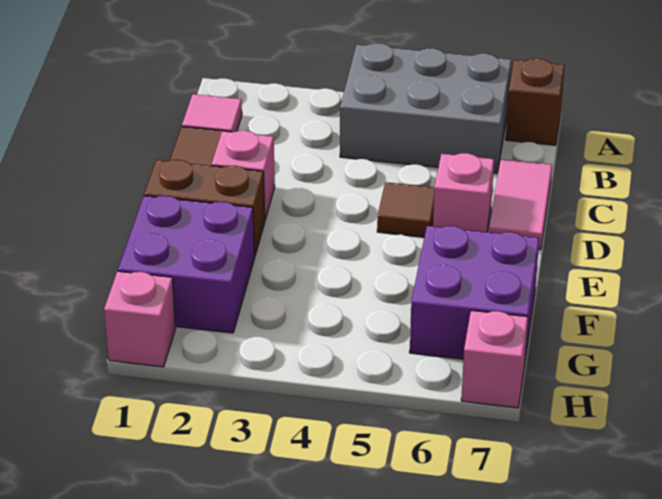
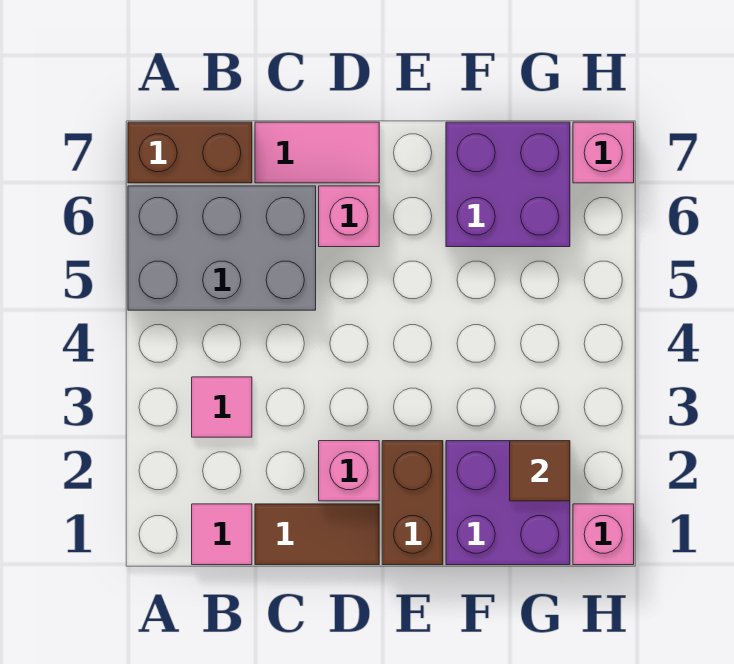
grey brick A4:B6 level 1 -> grey brick A5:C6 level 1
brown brick A7 level 1 -> brown brick A7:B7 level 1
none -> pink tile B3 level 1
brown tile D5 level 1 -> brown tile G2 level 2

